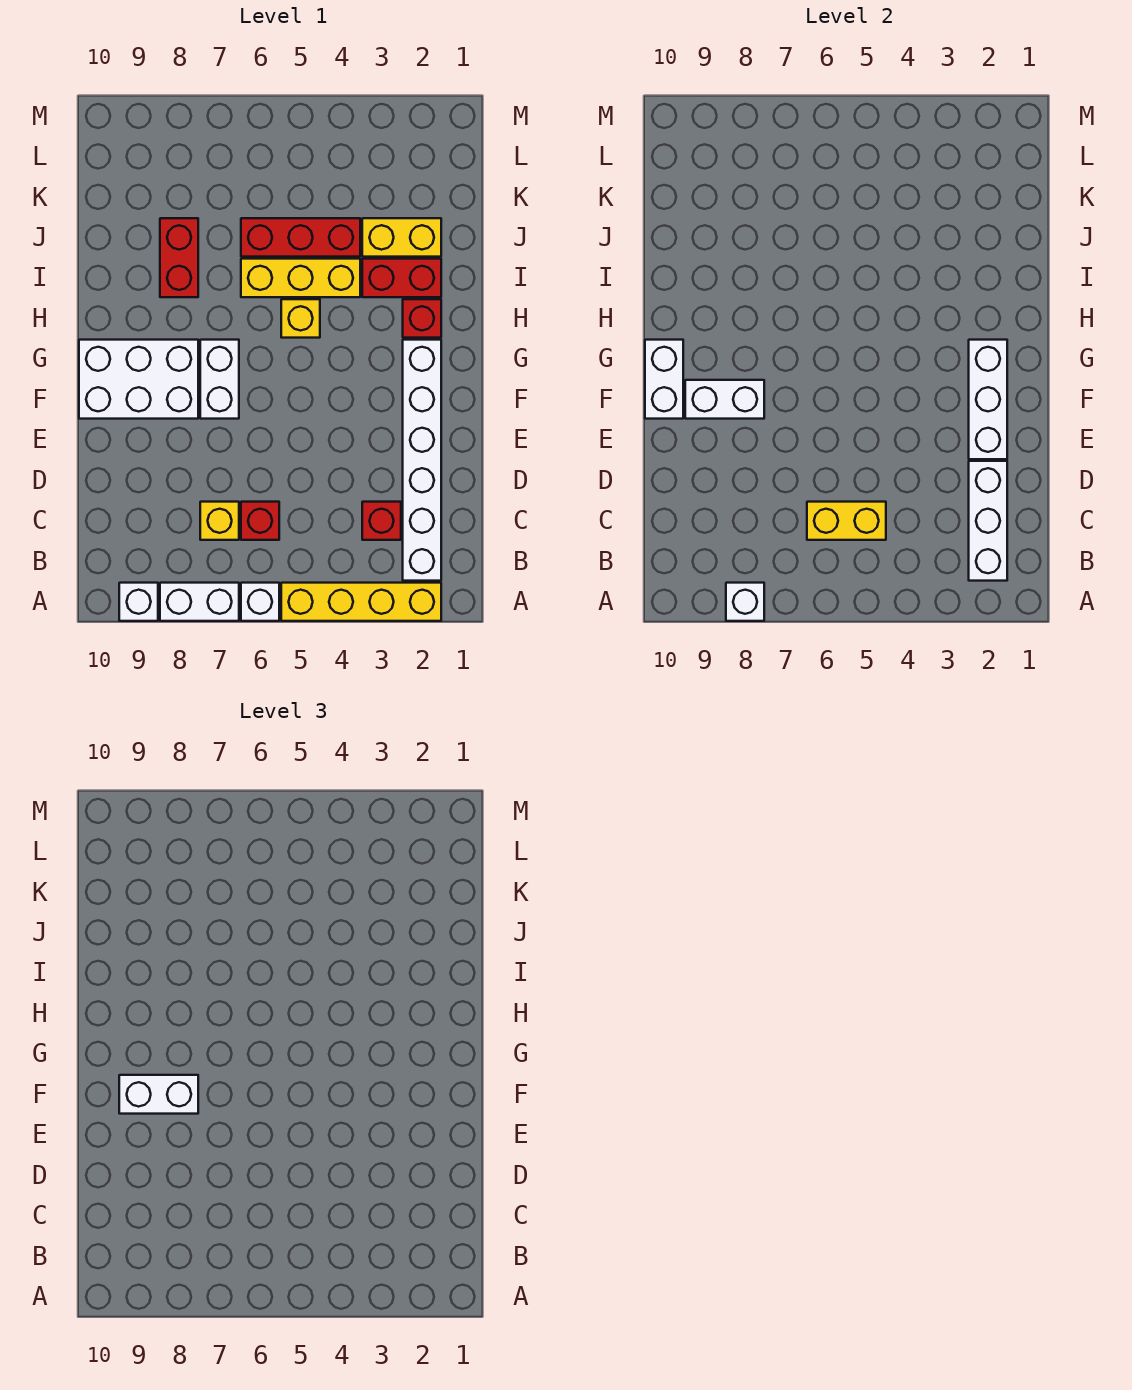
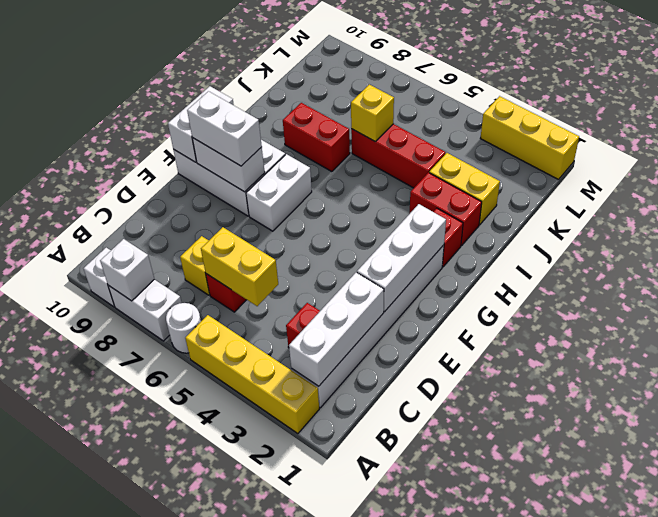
white brick A6 level 1 -> white round brick A6 level 1
yellow brick H5 level 1 -> yellow brick J6 level 2
yellow brick I4:I6 level 1 -> yellow brick M1:M3 level 1
red brick I8:J8 level 1 -> red brick I7:I8 level 1

